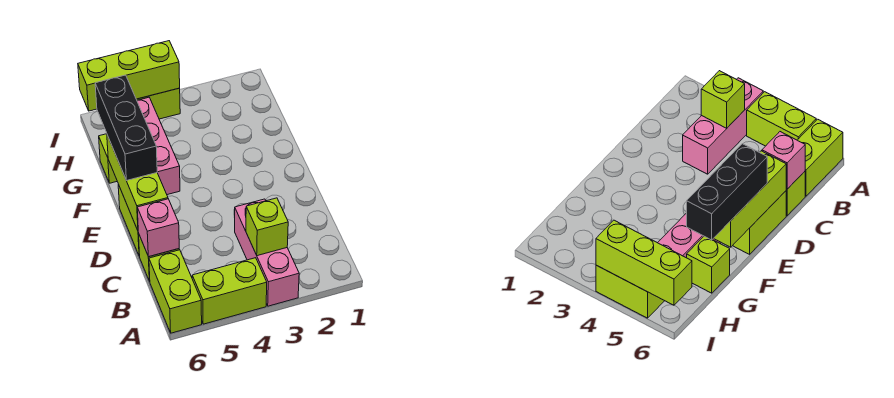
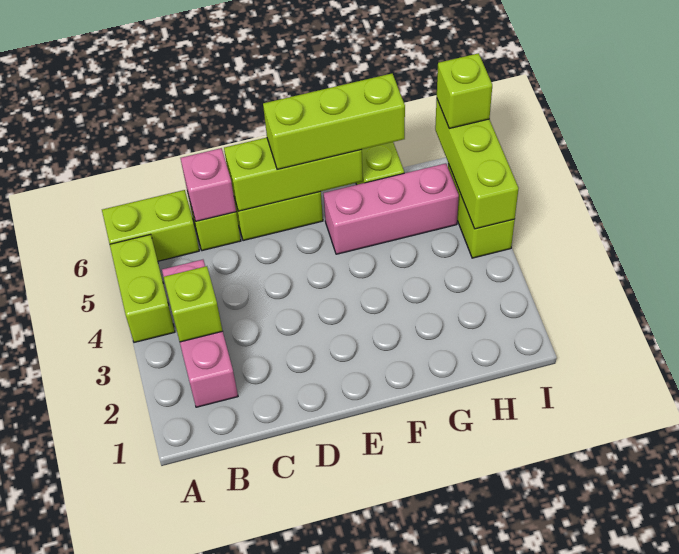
pink brick A3:C3 level 1 -> pink brick B2:B4 level 1
black brick E6:G6 level 3 -> lime brick E6:G6 level 3
none -> lime brick I6 level 3

